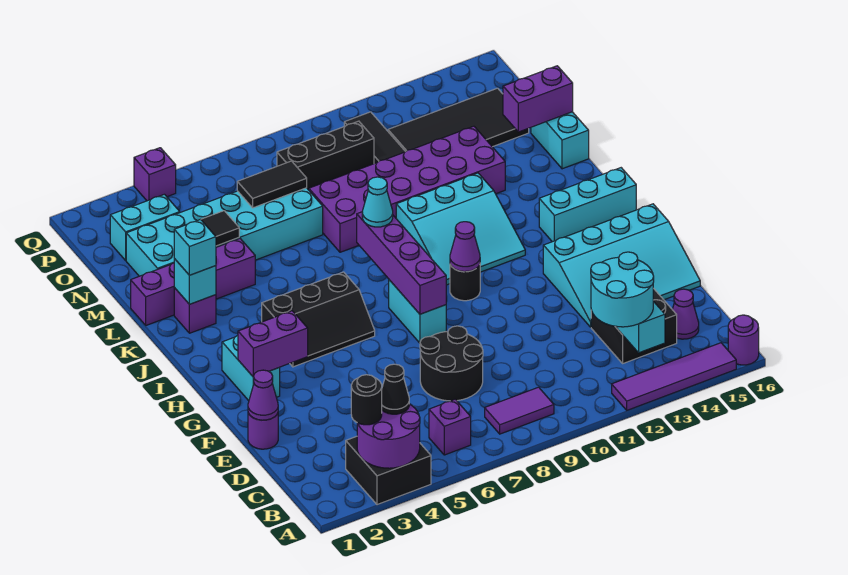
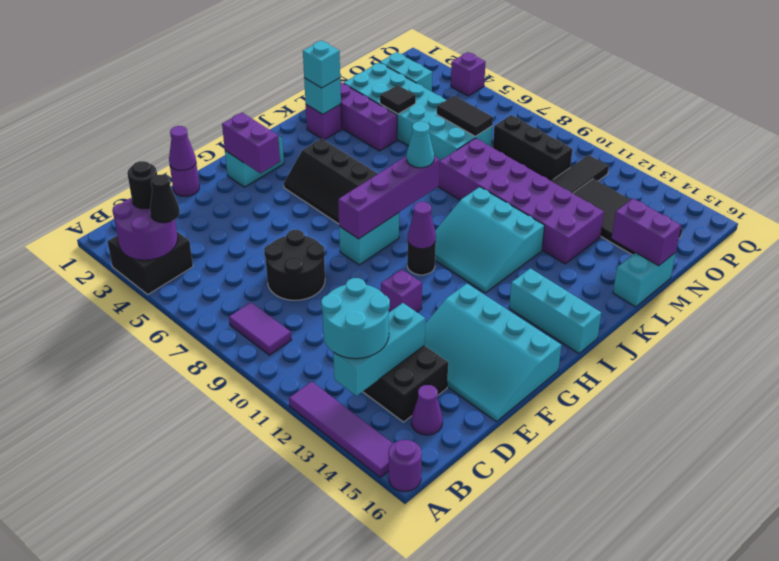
purple brick B6 level 1 -> purple brick F11 level 1

